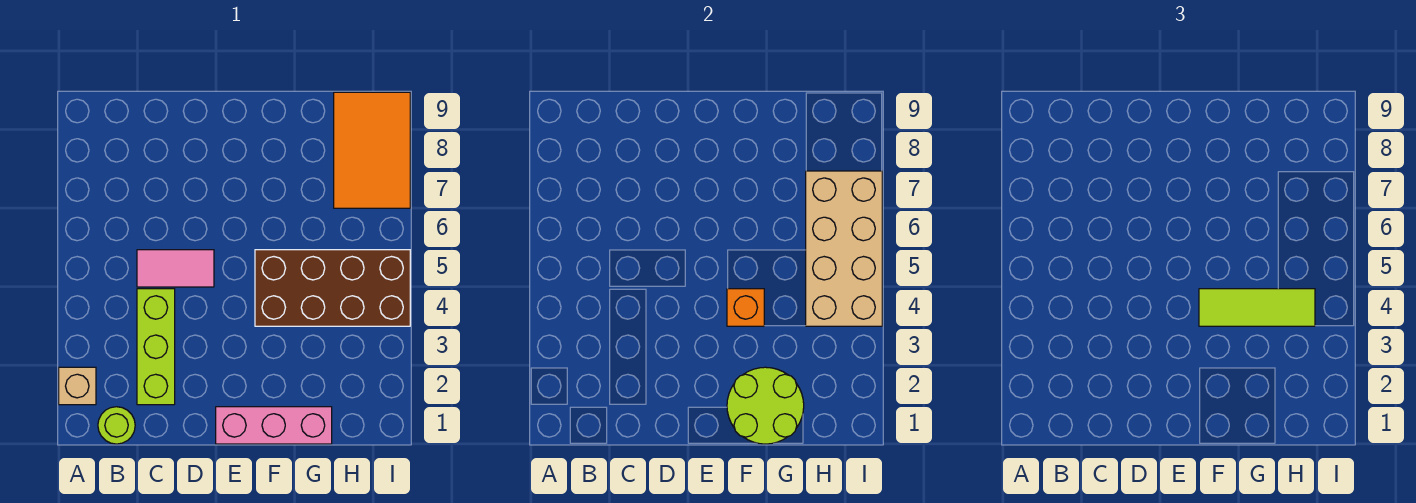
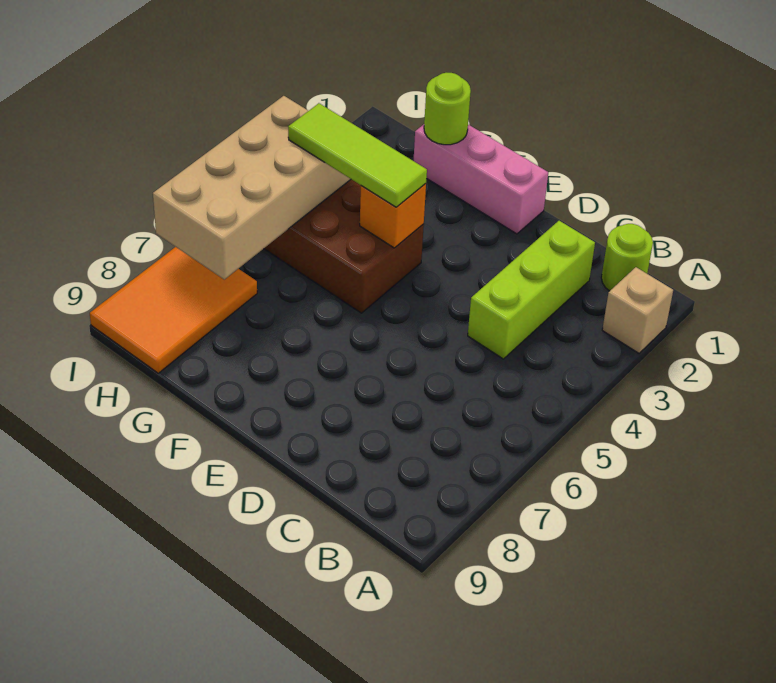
pink tile C5:D5 level 1 -> none
lime round brick F1:G2 level 2 -> lime round brick G1 level 2

